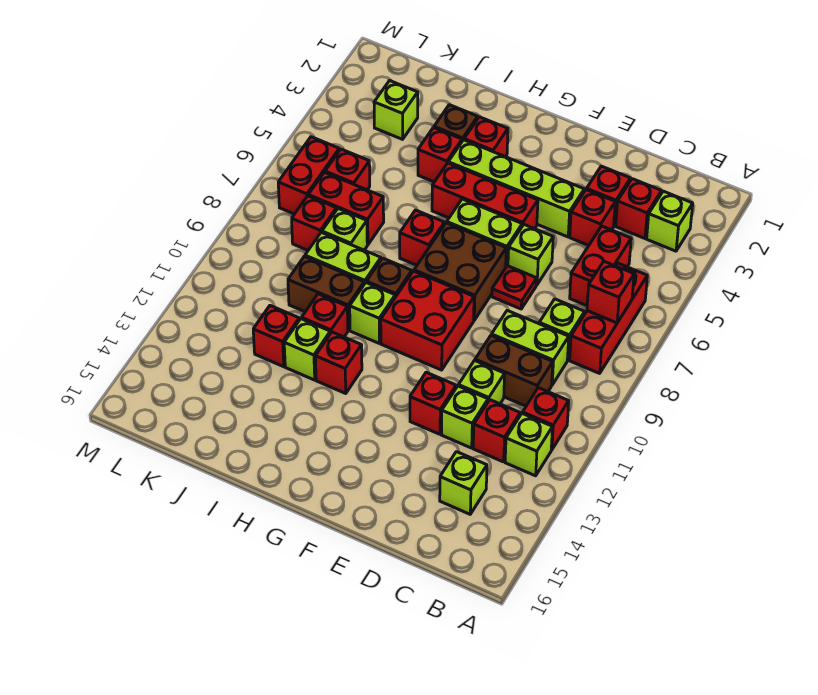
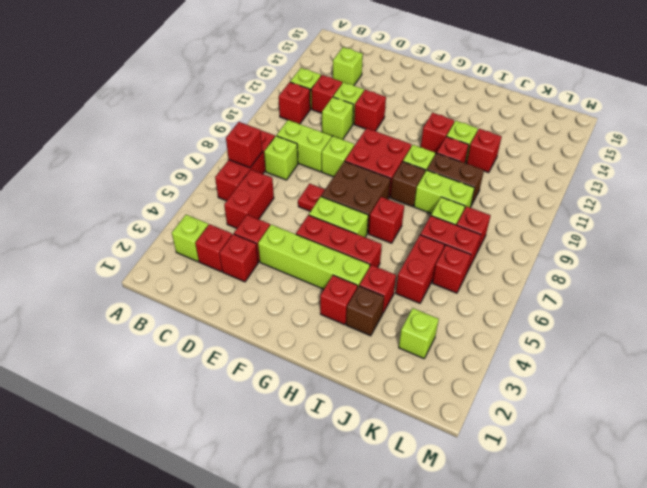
brown brick C10:D10 level 1 -> none
lime brick E6 level 1 -> lime brick E9 level 1
red brick L6:L7 level 1 -> red brick J5:J6 level 1

